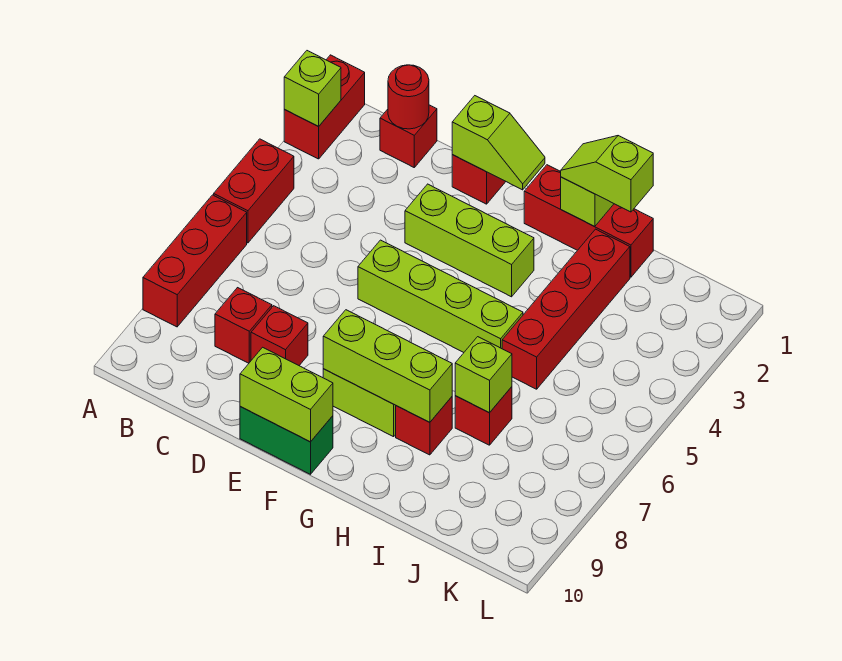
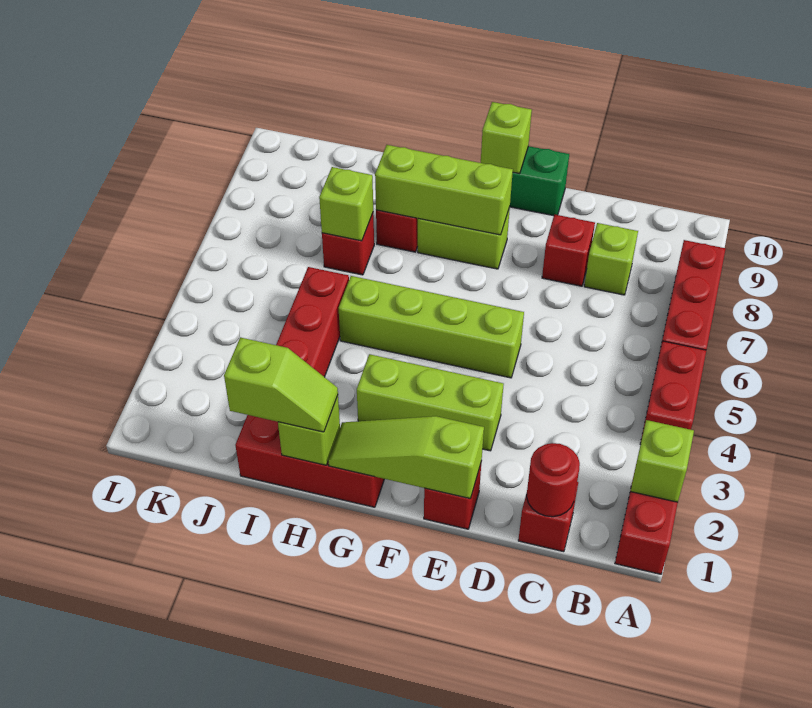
red brick C8 level 1 -> lime brick C8 level 1
lime slope E1:F1 level 2 top E -> lime slope E1:G1 level 2 top E
lime brick E10:F10 level 2 -> lime brick F10 level 2

